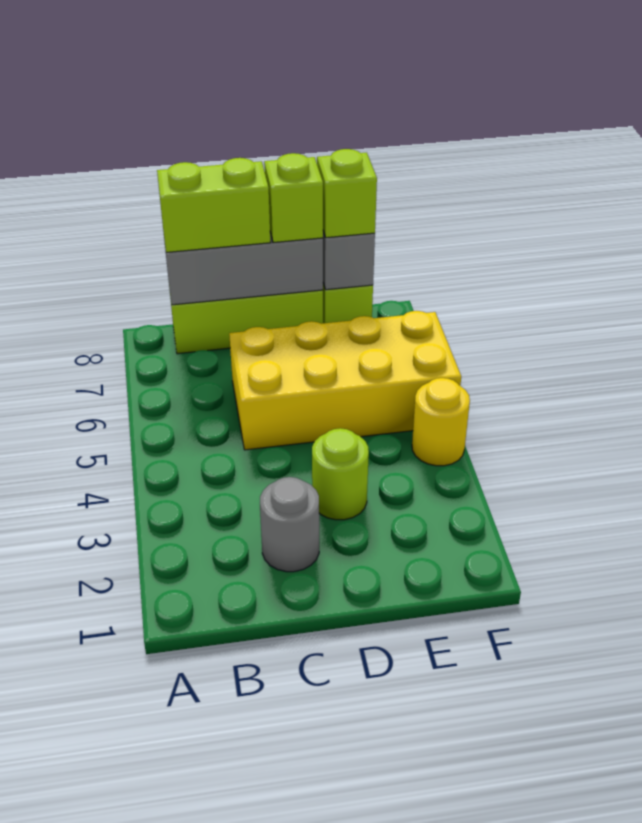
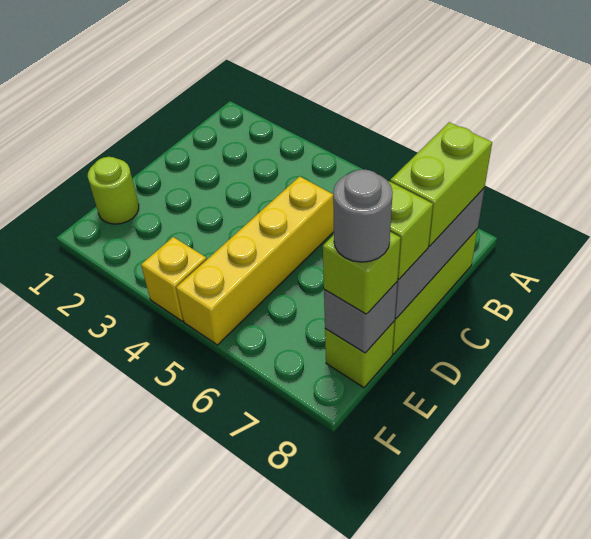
grey round brick C2 level 1 -> grey round brick E8 level 4
yellow brick C5:F6 level 1 -> yellow brick C5:F5 level 1
lime round brick D3 level 1 -> lime round brick E1 level 1
yellow round brick F4 level 1 -> yellow brick F4 level 1

